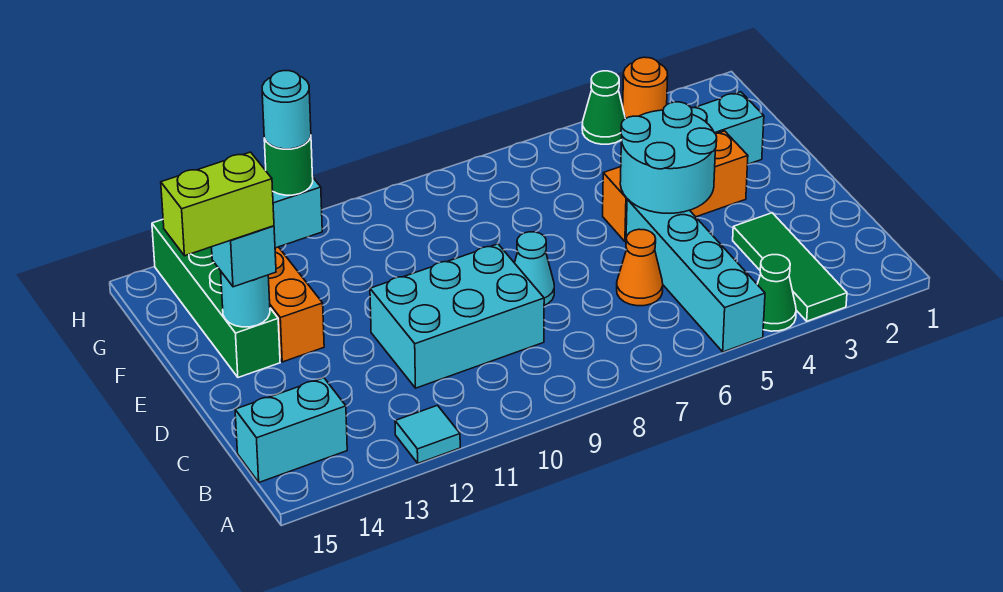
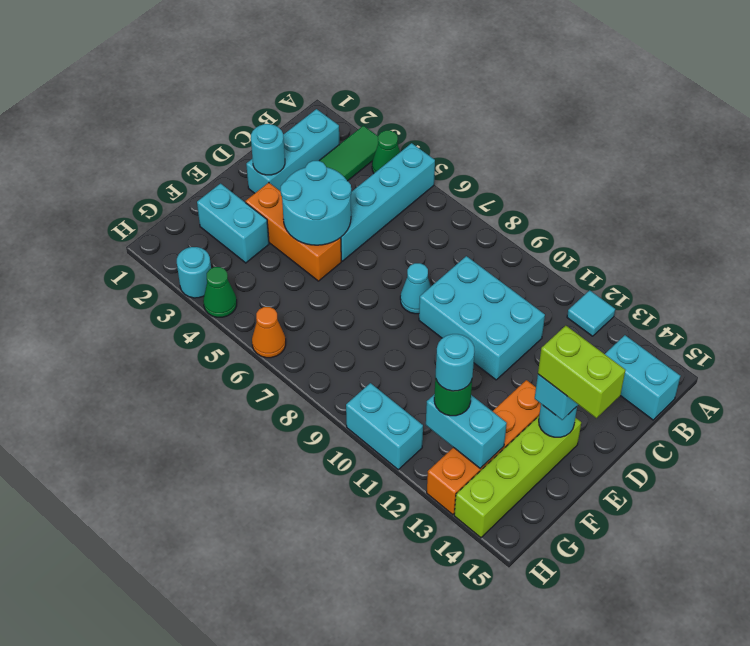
none -> cyan brick B2:D2 level 1
orange cone C6 level 1 -> orange cone H6 level 1
none -> cyan round brick D2 level 2
green brick E14:H14 level 1 -> lime brick E14:H14 level 1
orange round brick H3 level 1 -> cyan round brick H3 level 1
none -> cyan brick H10:H11 level 1

